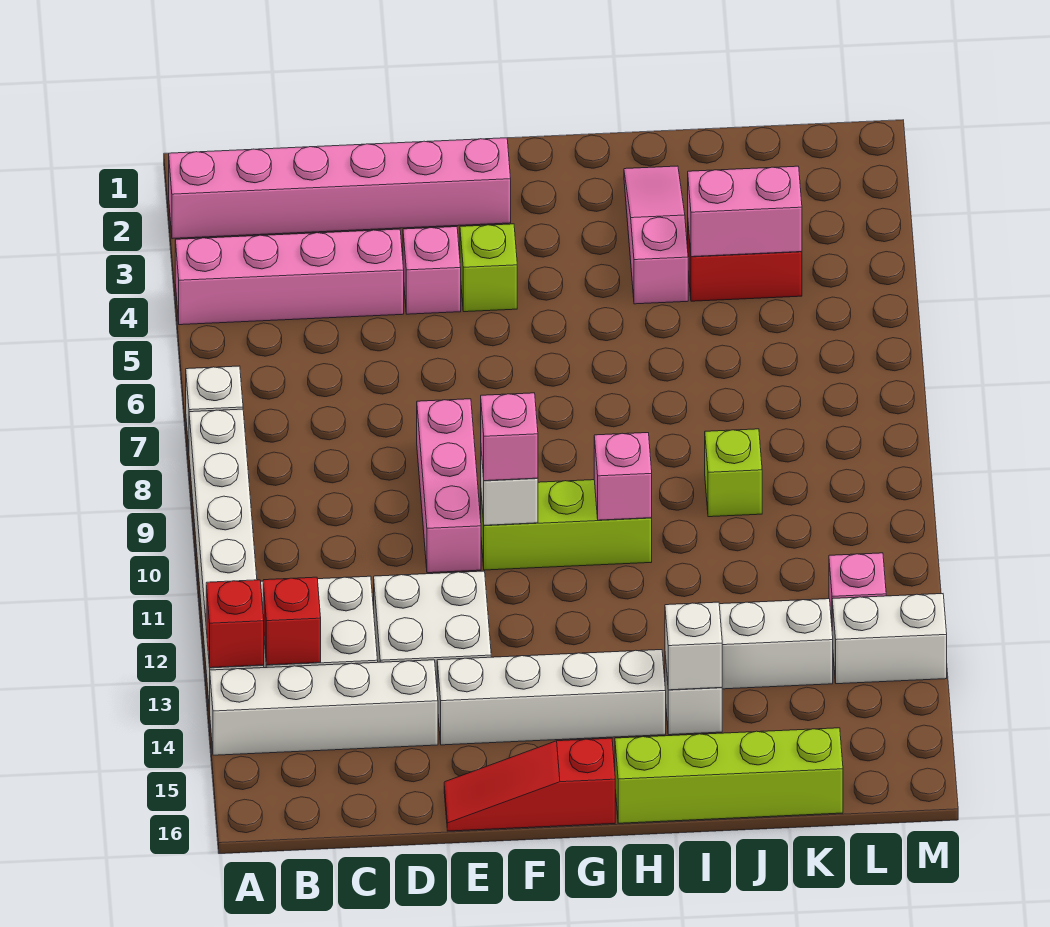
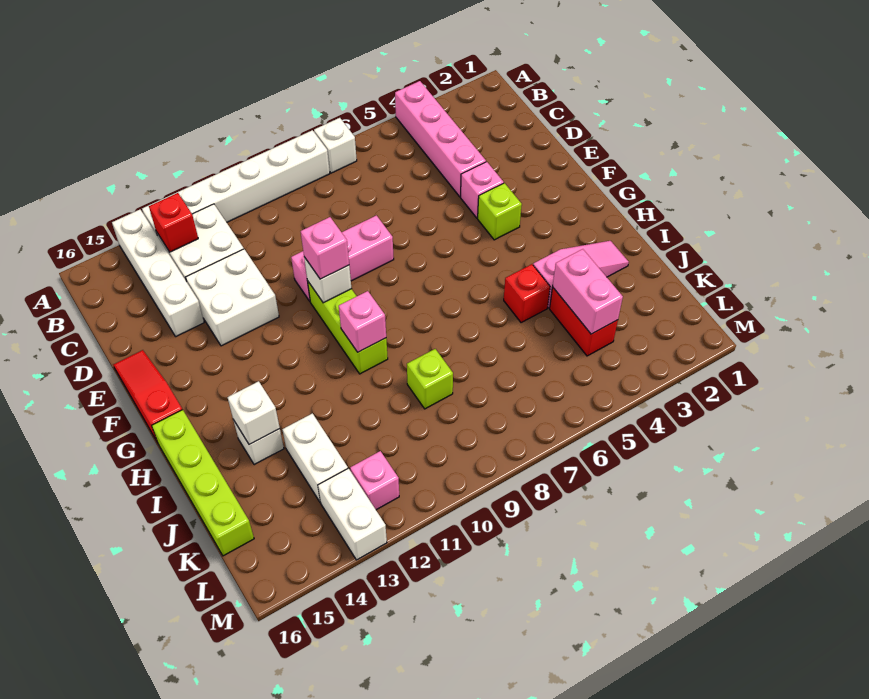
pink brick A2:F2 level 1 -> none
red brick A13 level 2 -> red brick I5 level 1
white brick E14:H14 level 1 -> none

